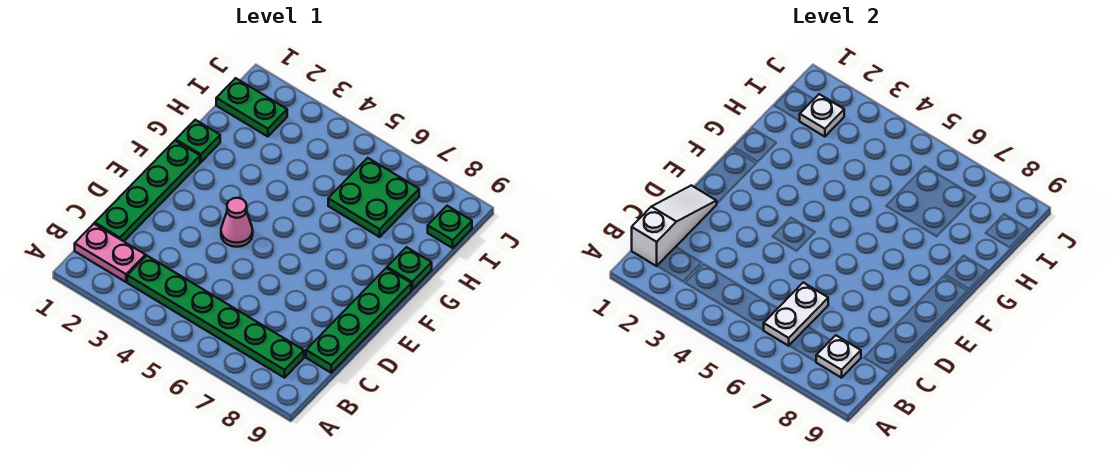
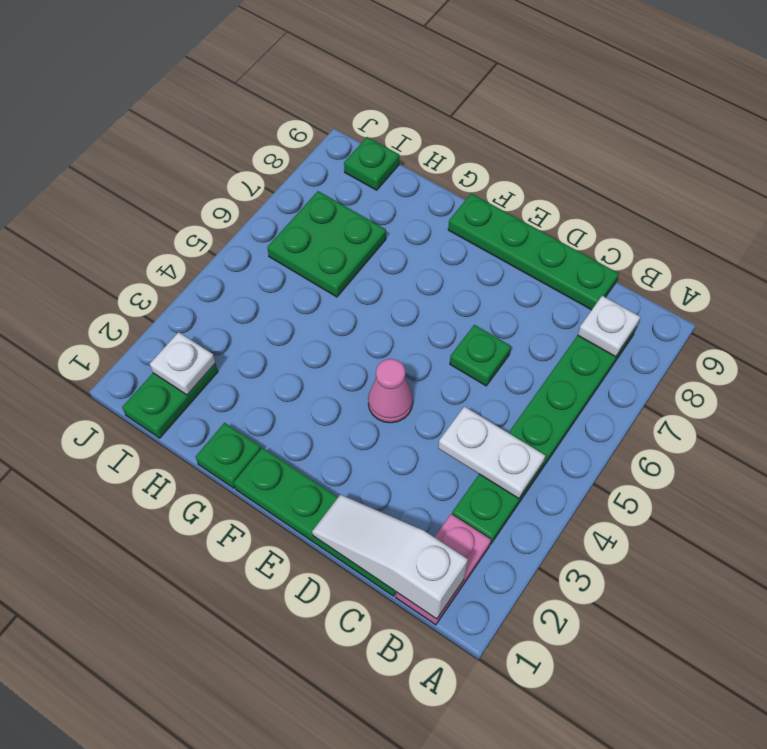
white plate B6:C6 level 2 -> white plate B4:C4 level 2
green plate G9 level 1 -> green plate D6 level 1

